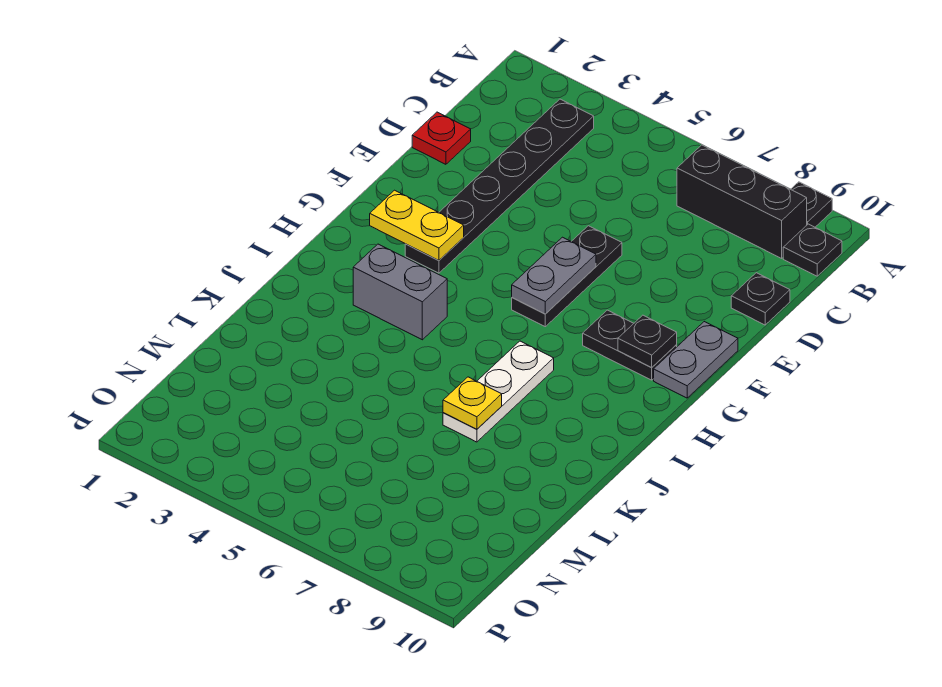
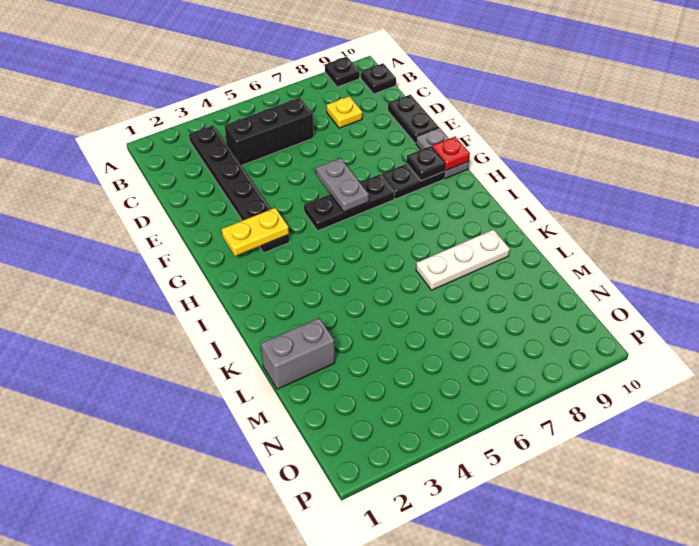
black brick B7:B9 level 1 -> black brick C4:C6 level 1
red plate D1 level 1 -> red plate G10 level 2
black plate D10 level 1 -> black plate D10:E10 level 1
black plate E6:G6 level 1 -> black plate G5:G7 level 1
grey brick I3:I4 level 1 -> grey brick L1:L2 level 1
white plate I7:K7 level 1 -> white plate K7:K9 level 1
yellow plate K7 level 2 -> yellow plate C8 level 1

